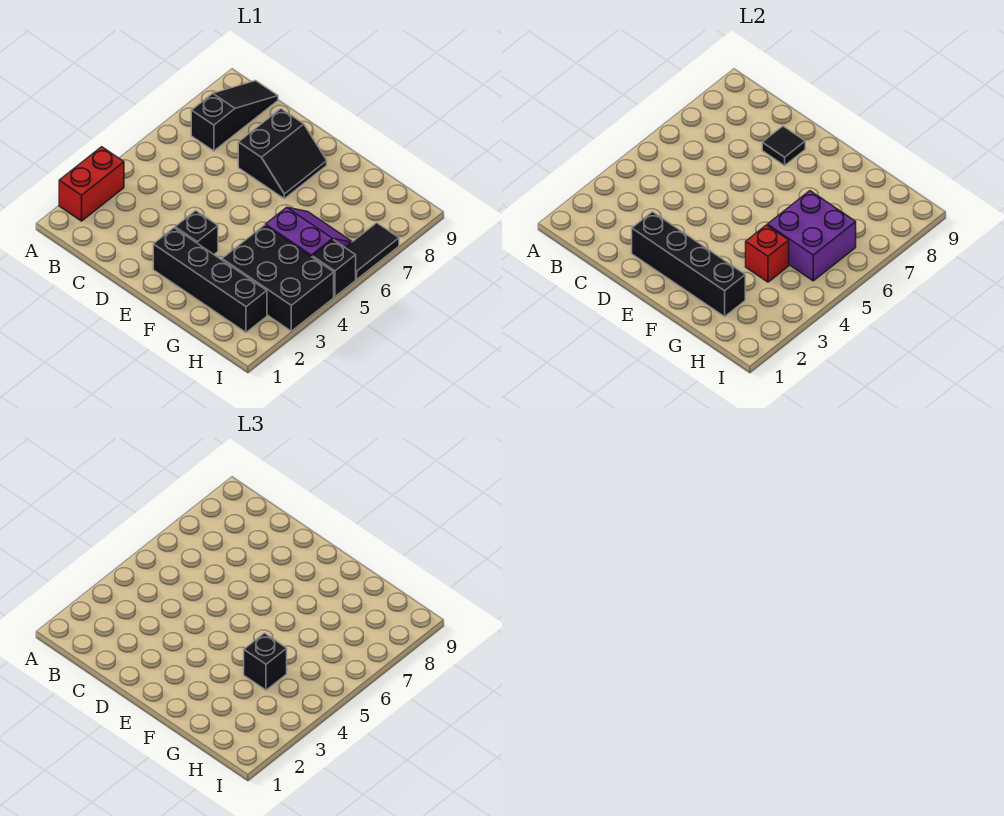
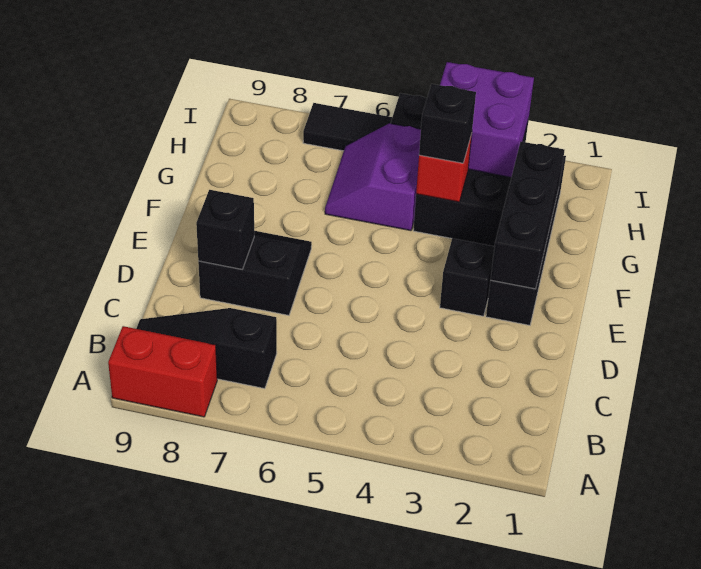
red brick A2:A3 level 1 -> red brick A8:A9 level 1
black brick D2:G2 level 2 -> black brick E2:G2 level 2
black tile D8 level 2 -> black brick D8 level 2
purple brick G5:H6 level 2 -> purple brick H3:I4 level 2

